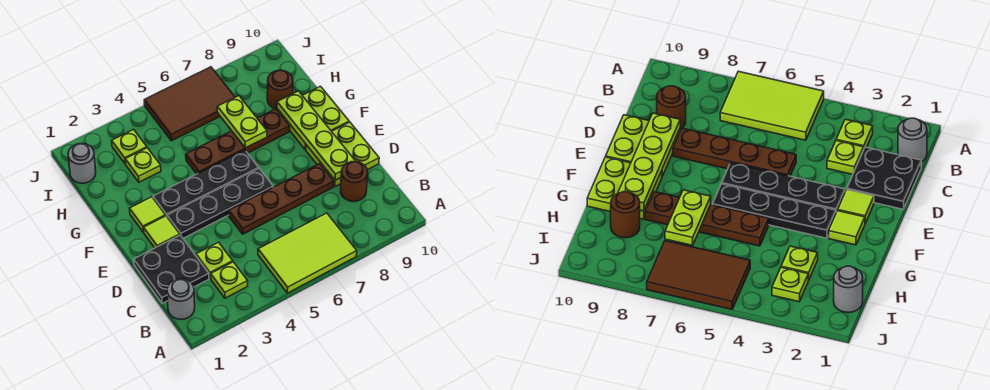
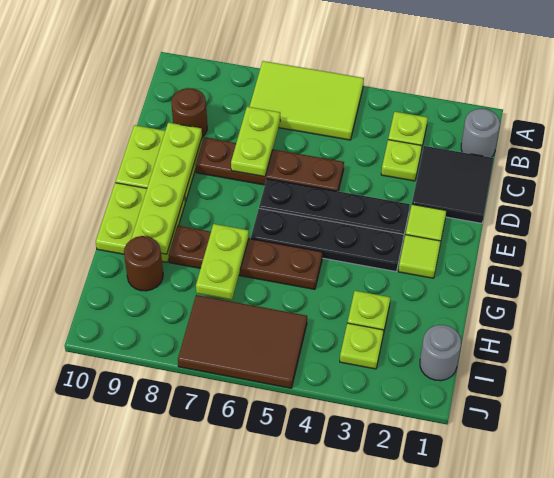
black plate C1:D2 level 1 -> black tile C1:D2 level 1
none -> lime plate C7:D7 level 2

